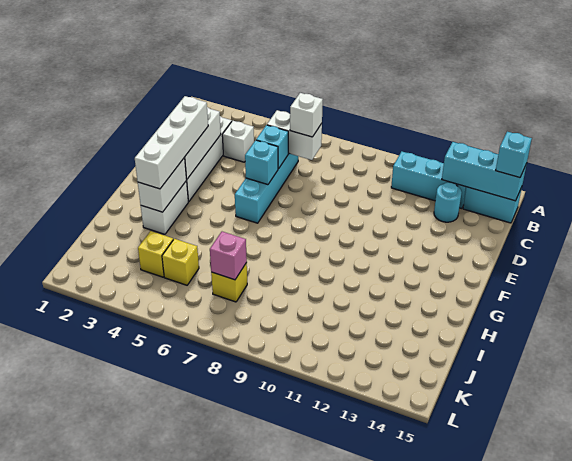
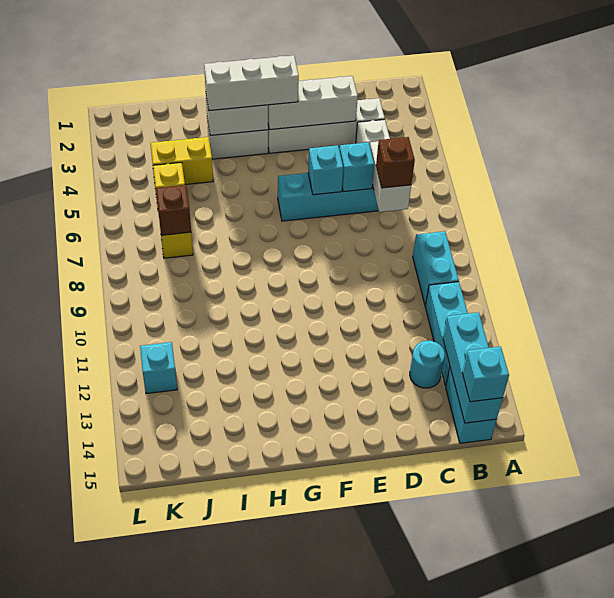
none -> cyan brick B9:B10 level 1
white brick C7 level 3 -> brown brick C7 level 3
white brick E3:H3 level 3 -> white brick F3:H3 level 3
yellow brick J4 level 1 -> yellow brick I4:J4 level 1
pink brick J7 level 2 -> brown brick J7 level 2
none -> cyan brick K12 level 1

